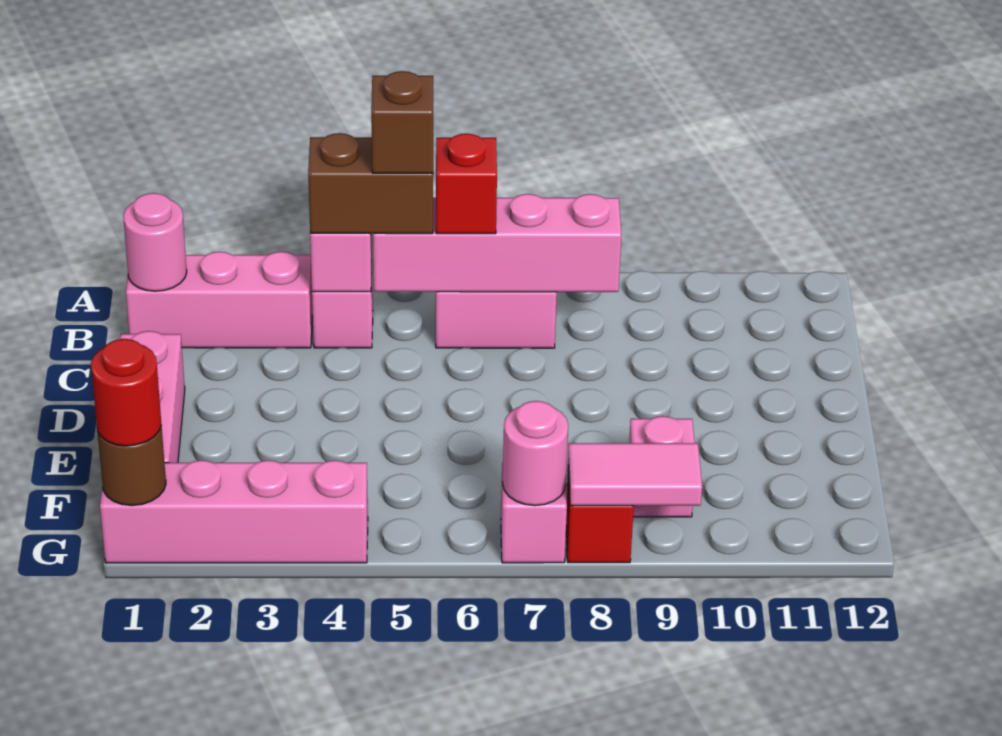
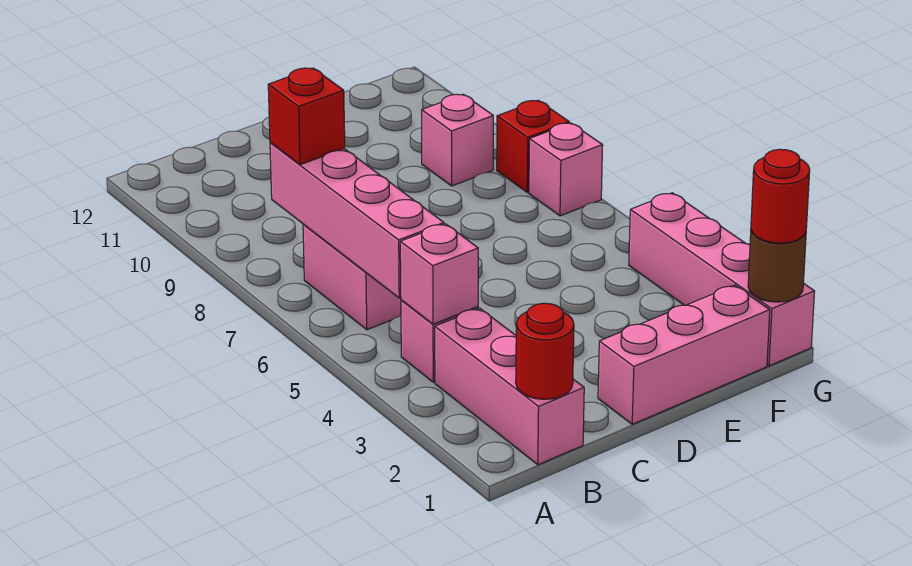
pink round brick B1 level 2 -> red round brick B1 level 2
brown brick B4:B5 level 3 -> none
brown brick B5 level 4 -> none
red brick B6 level 3 -> red brick B8 level 3
pink round brick G7 level 2 -> none
pink tile G8:G9 level 2 -> none

